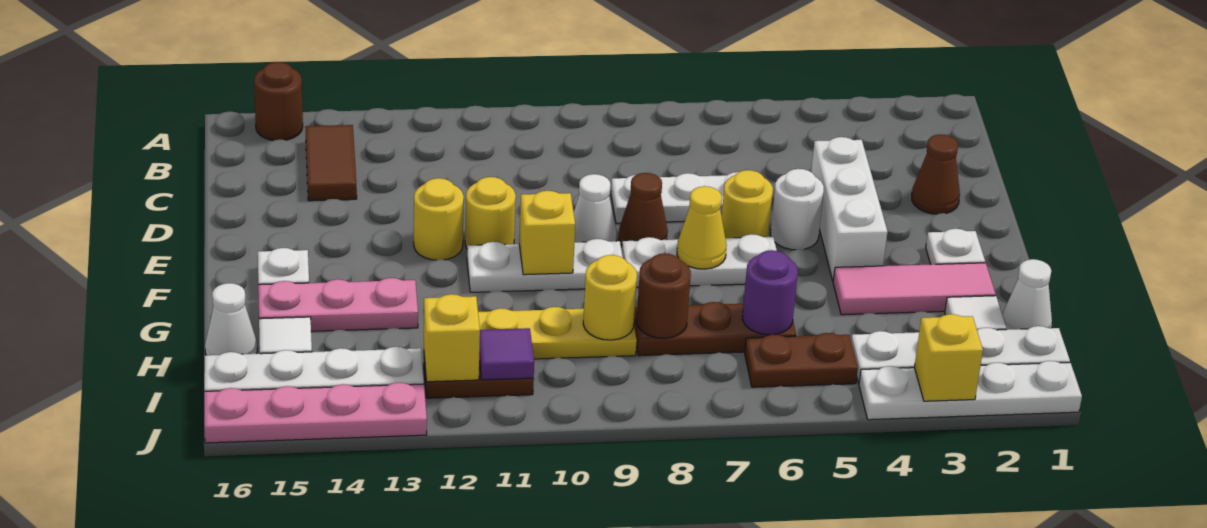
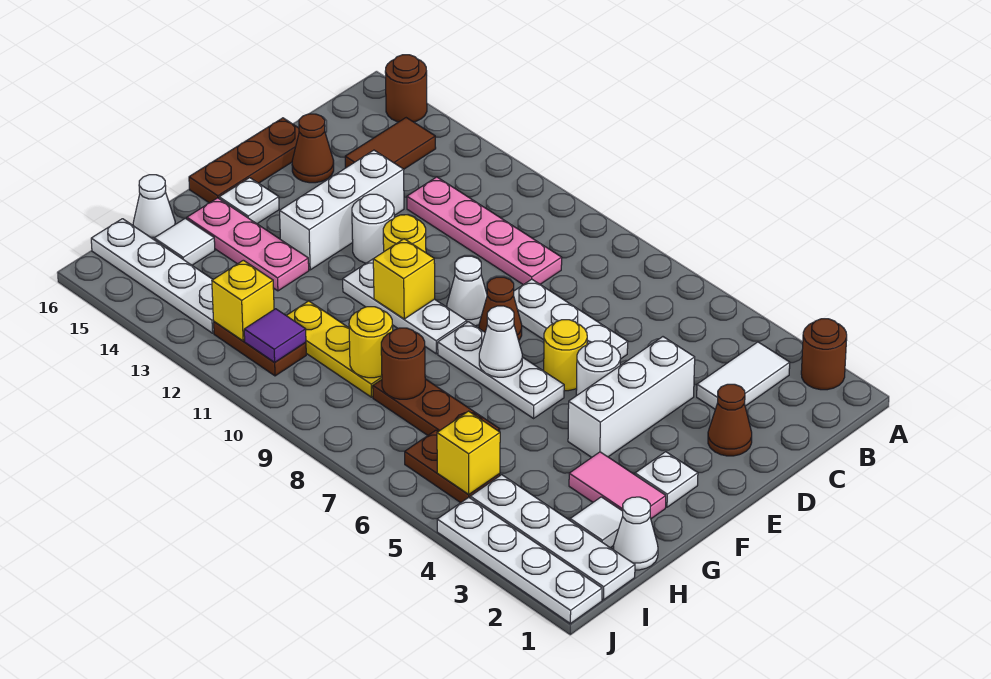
none -> brown round brick A2 level 1
none -> white tile B3:C3 level 1
none -> white brick D13:F13 level 1
none -> brown cone D15 level 1
none -> brown plate D16:F16 level 1
yellow round brick E12 level 1 -> white round brick E12 level 1
yellow cone F7 level 2 -> white cone F7 level 2
pink tile G2:G4 level 1 -> pink tile G2:G3 level 1
purple round brick H6 level 2 -> none
yellow brick J3 level 2 -> yellow brick I5 level 2
pink plate J13:J16 level 1 -> pink plate C9:C12 level 1

